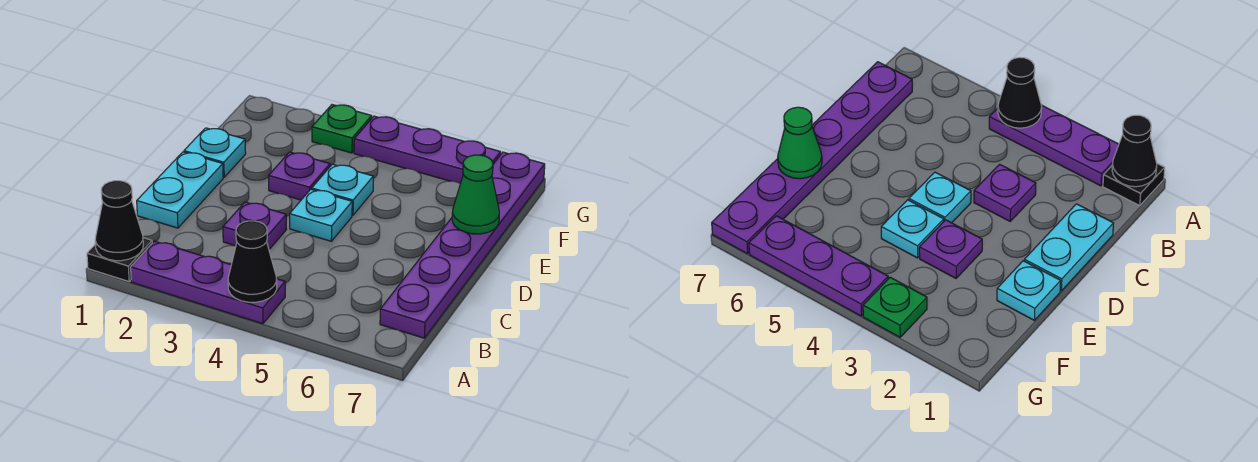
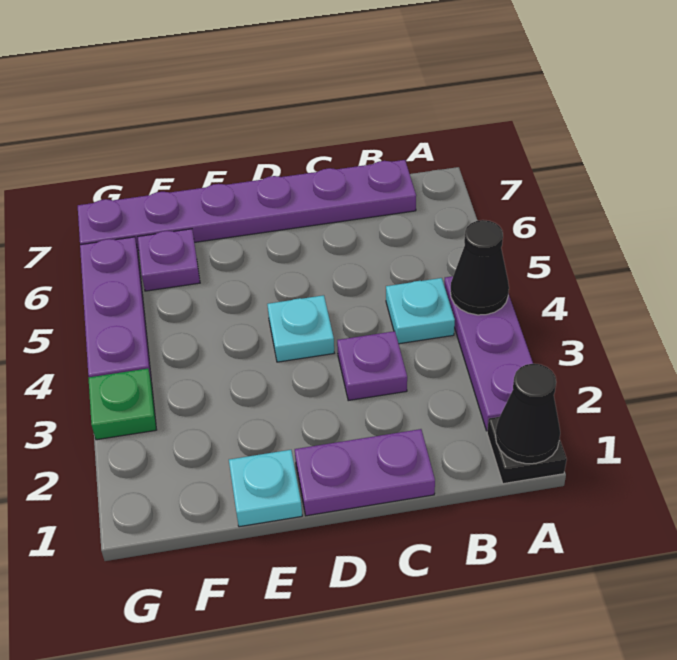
cyan plate C1:D1 level 1 -> purple plate C1:D1 level 1
purple plate E3 level 1 -> purple plate F6 level 1
cyan plate E4 level 1 -> cyan plate B4 level 1
green cone E7 level 2 -> none

